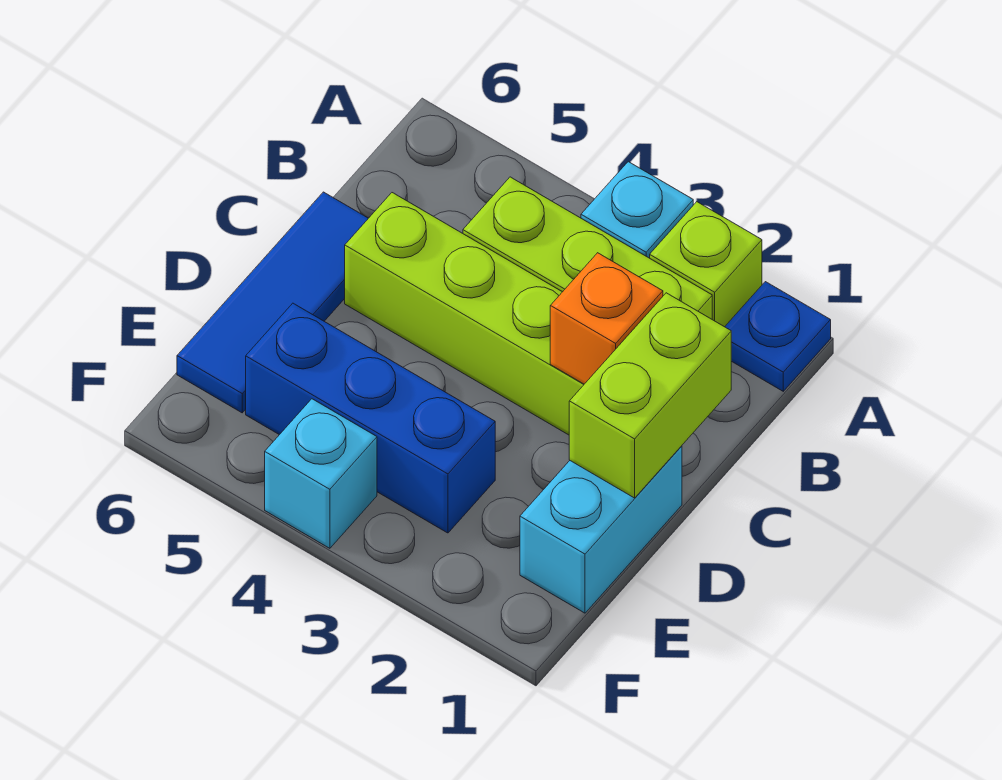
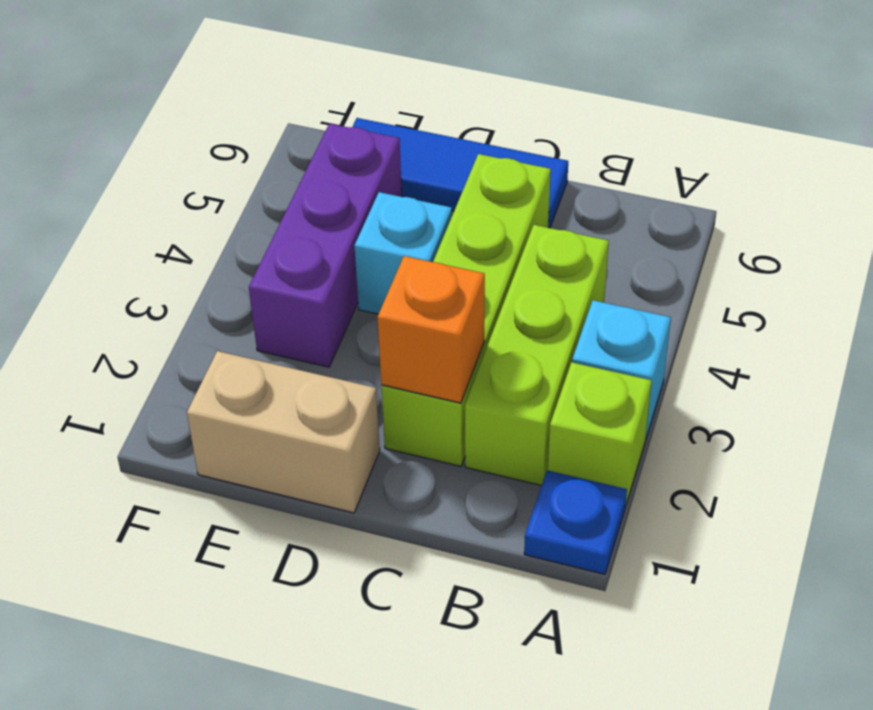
lime brick C1:D1 level 2 -> none
cyan brick D1:E1 level 1 -> tan brick D1:E1 level 1
blue brick E3:E5 level 1 -> purple brick E3:E5 level 1
cyan brick F4 level 1 -> cyan brick D4 level 1

